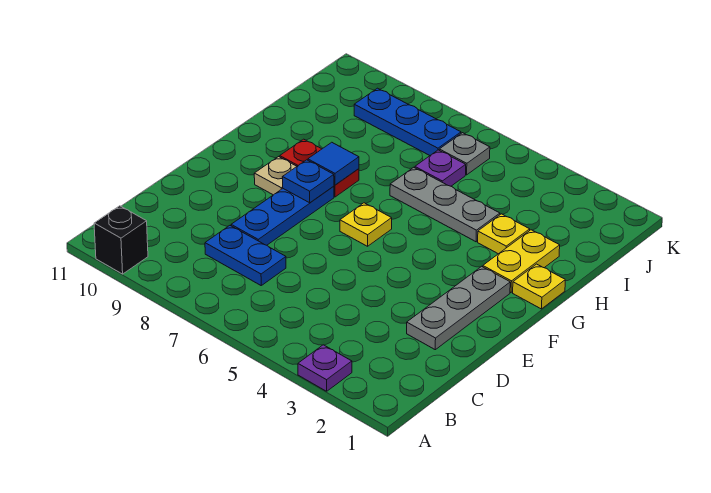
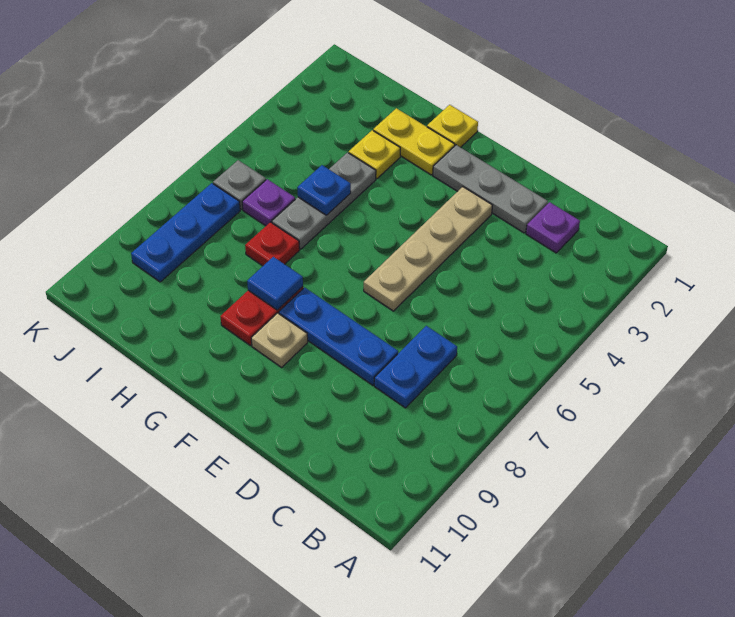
purple plate A3 level 1 -> purple plate C2 level 1
black brick A10 level 1 -> none
none -> tan plate E3:E6 level 1
yellow plate F6 level 1 -> none
blue plate F8 level 2 -> blue plate H5 level 2
none -> red plate H7 level 1

